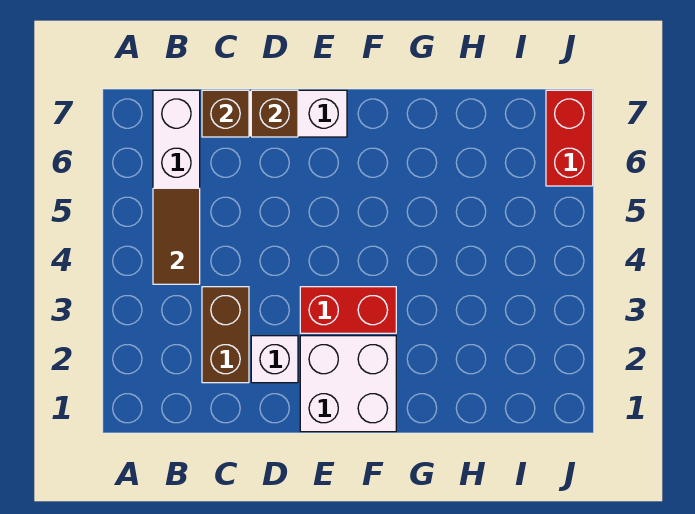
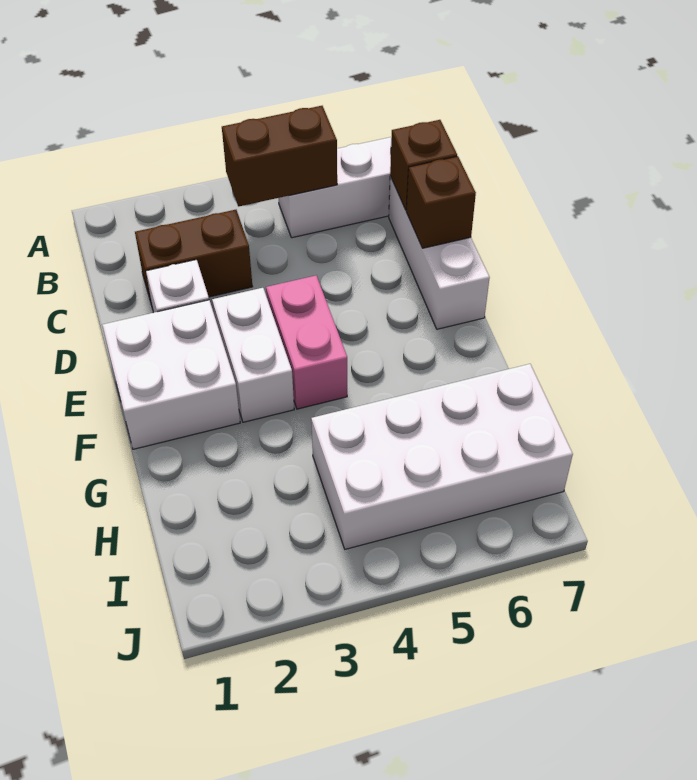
brown tile B4:B5 level 2 -> brown brick B4:B5 level 2
red brick E3:F3 level 1 -> white brick E3:F3 level 1
none -> pink brick E4:F4 level 1
none -> white brick H4:I7 level 1
red brick J6:J7 level 1 -> none

